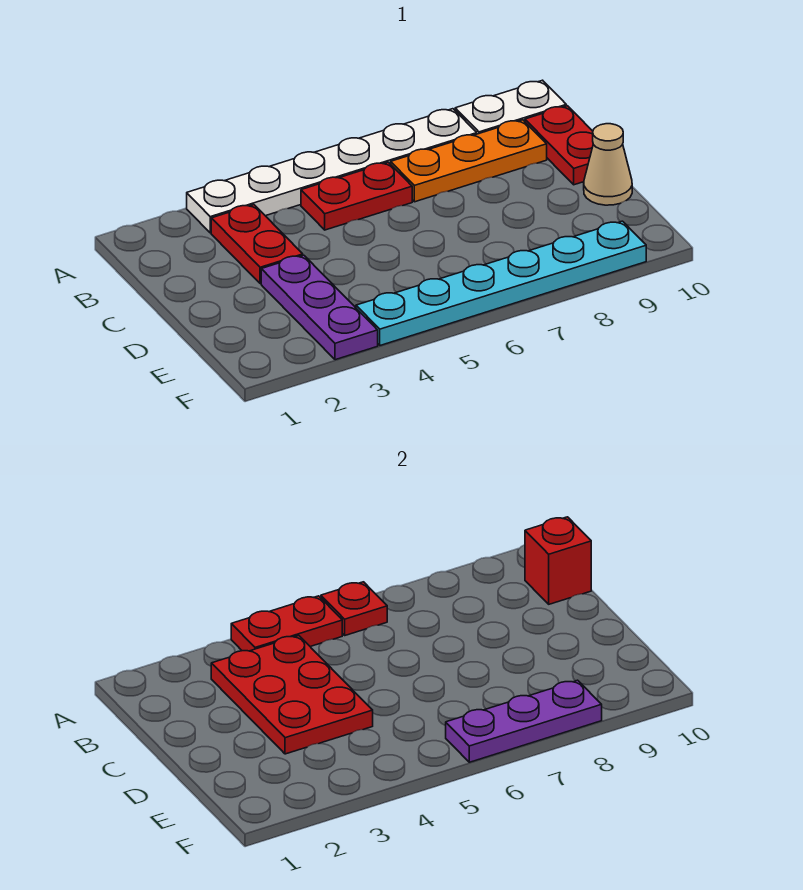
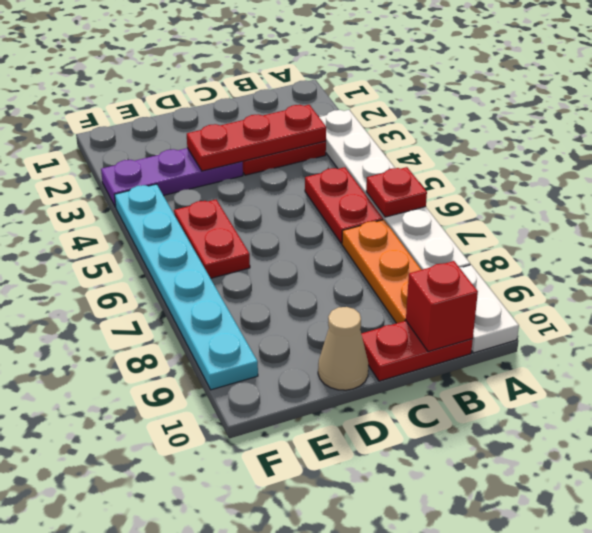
red plate A4:A5 level 2 -> red plate E5:E6 level 1
red plate B3:D4 level 2 -> red plate B3:D3 level 2
purple plate F6:F8 level 2 -> none

